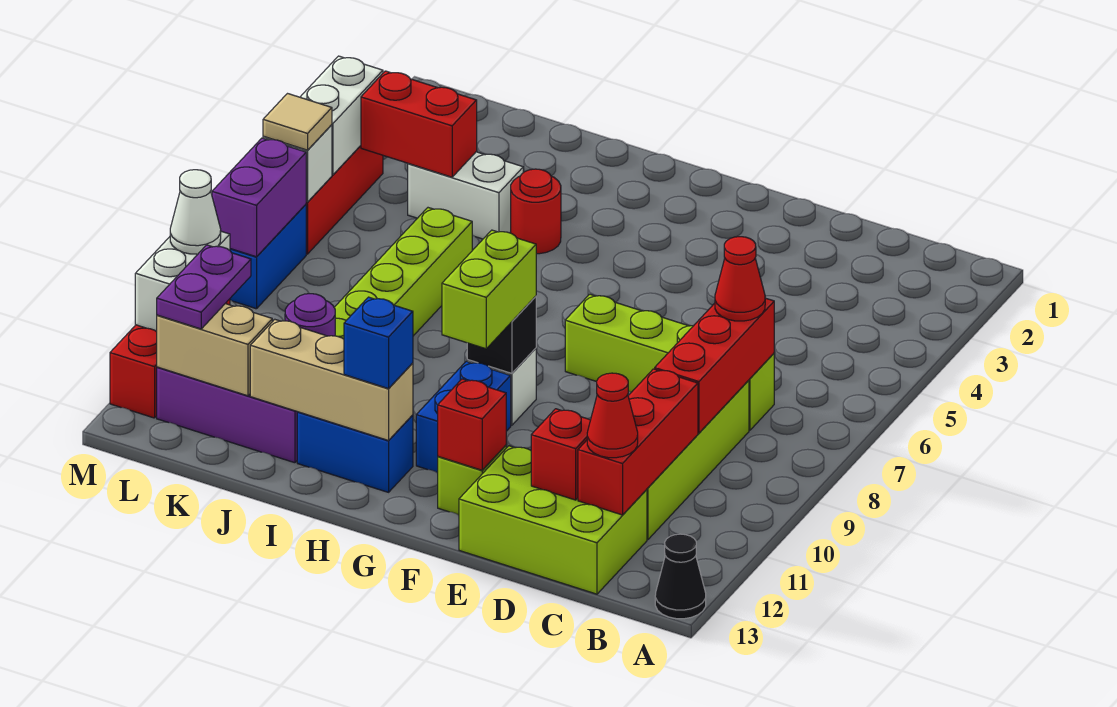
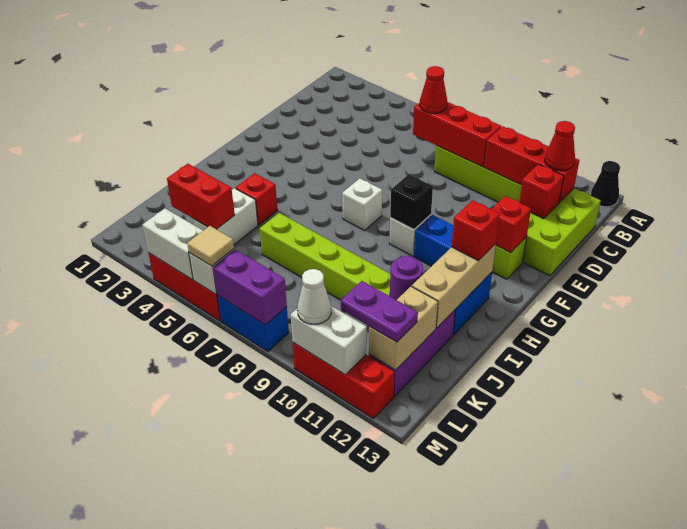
lime brick C7:F7 level 1 -> none
none -> white brick G7 level 1
lime brick G9:G10 level 3 -> none
blue brick H12 level 3 -> red brick H12 level 3
red round brick I4 level 1 -> red brick I4 level 1
red brick K4:L4 level 2 -> red brick K3:K4 level 2

